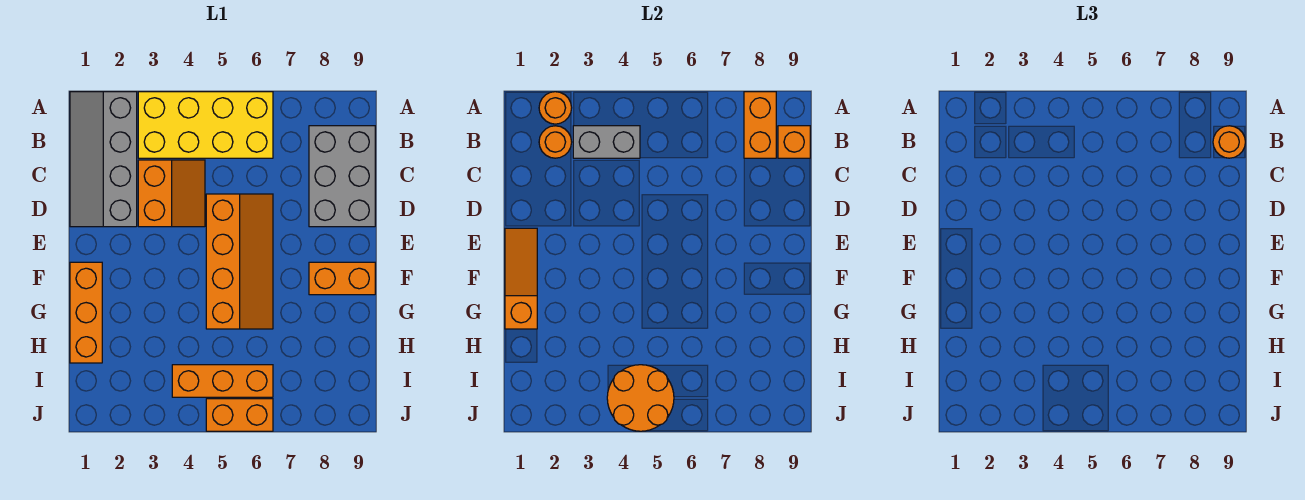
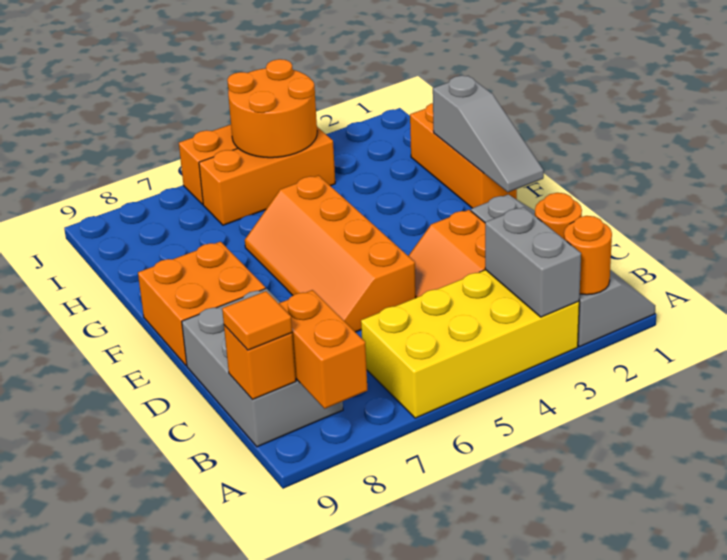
grey brick B3:B4 level 2 -> grey brick A3:B3 level 2
orange round brick B9 level 3 -> orange tile B9 level 3
orange slope E1:G1 level 2 top G -> grey slope E1:G1 level 2 top G
orange brick F8:F9 level 1 -> orange brick E8:F9 level 1

